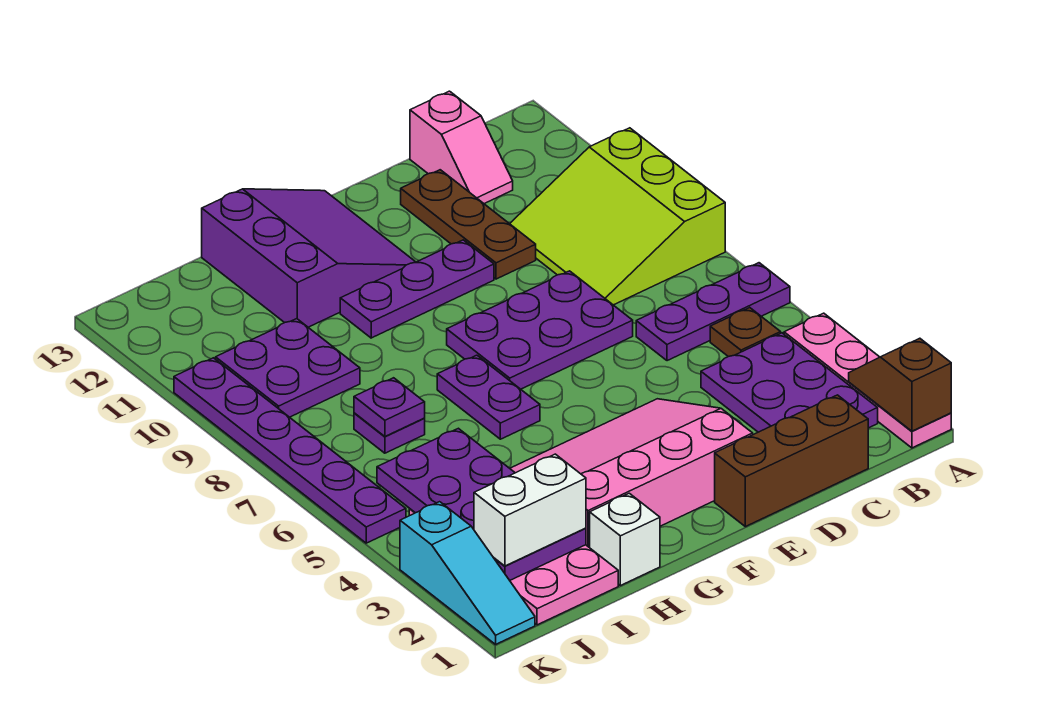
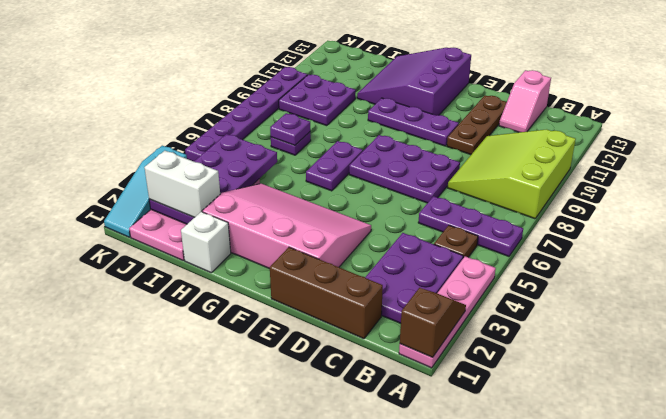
purple slope F11:H13 level 1 top H -> purple slope F11:H13 level 1 top F

